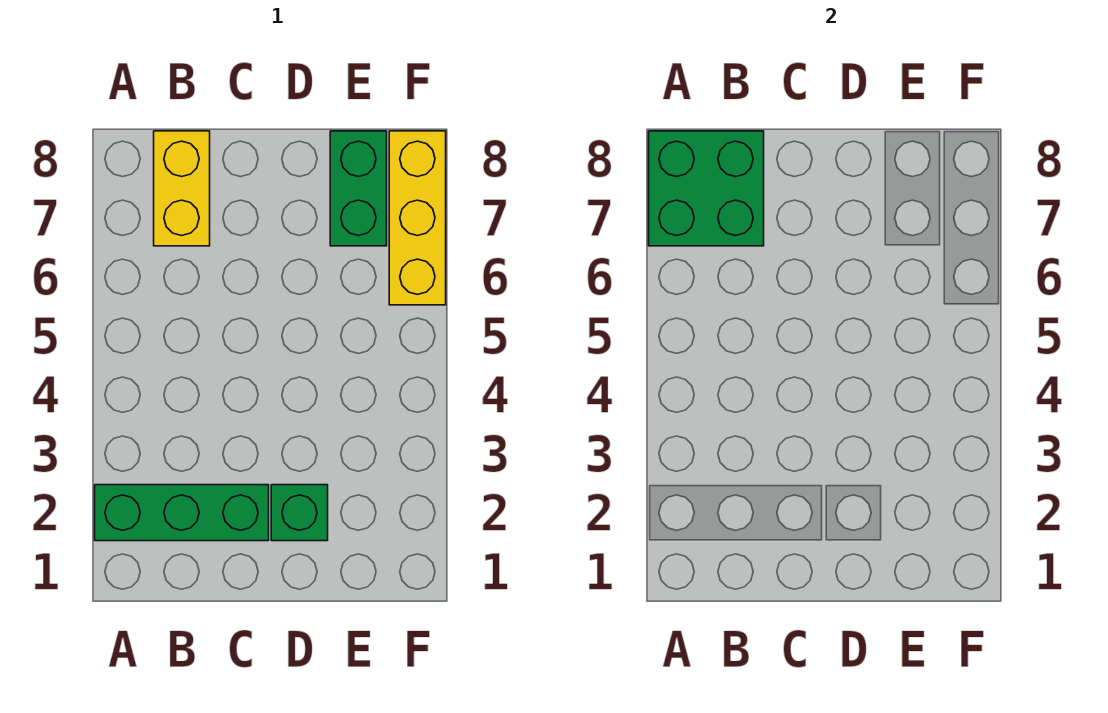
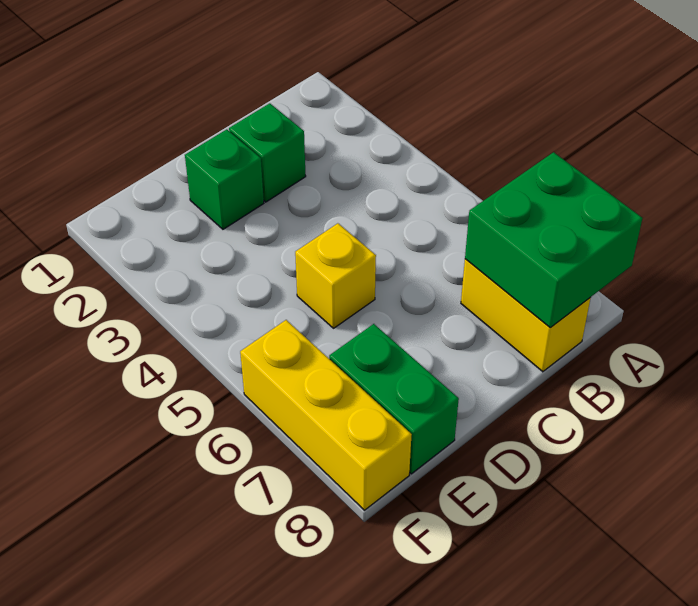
green brick A2:C2 level 1 -> green brick C2 level 1
none -> yellow brick D5 level 1

